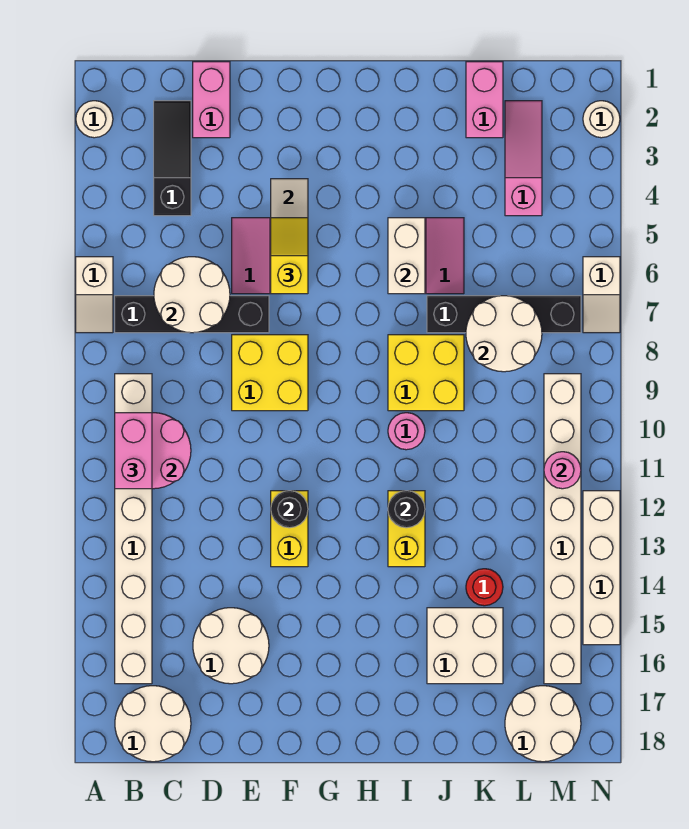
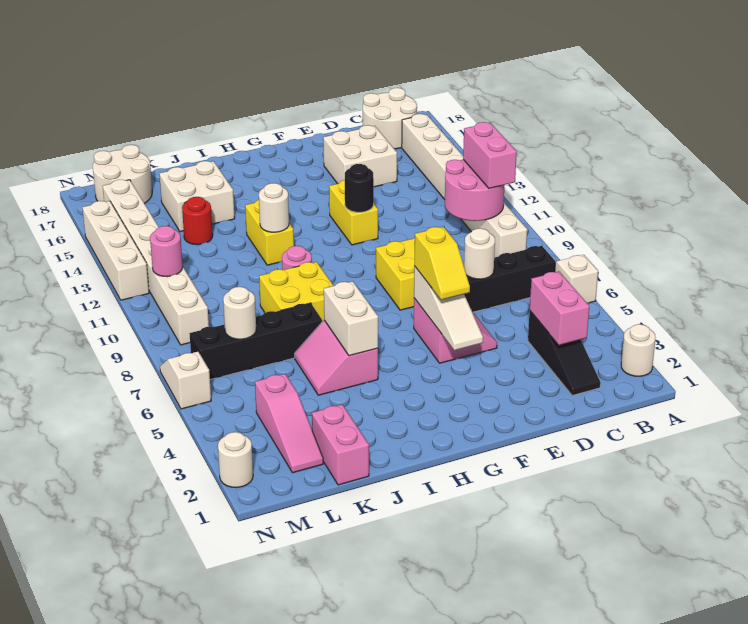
white round brick C6:D7 level 2 -> white round brick D7 level 2
pink brick D1:D2 level 1 -> pink brick C3:C4 level 2
white round brick D15:E16 level 1 -> white brick D15:E16 level 1
black round brick I12 level 2 -> white round brick I12 level 2
white round brick K7:L8 level 2 -> white round brick L7 level 2

